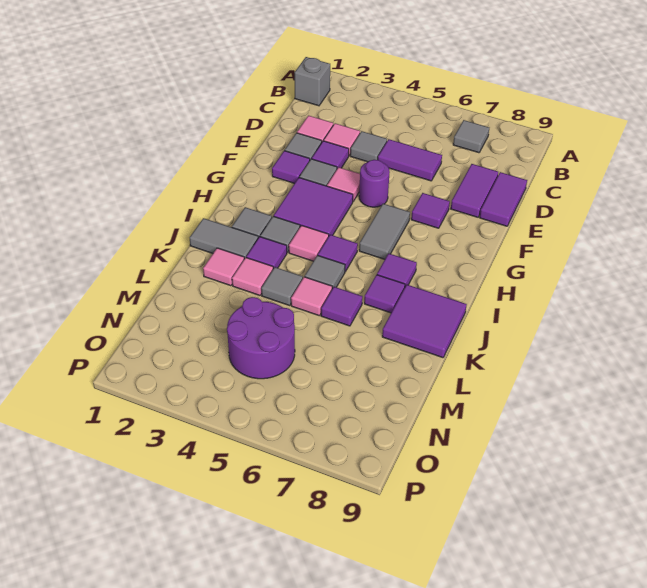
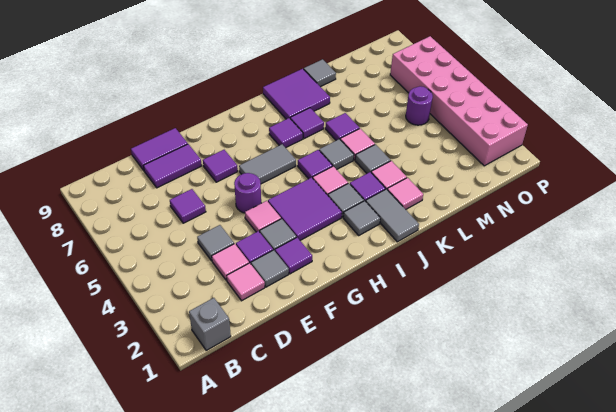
grey tile B7 level 1 -> grey tile L9 level 1
purple tile D5:D6 level 1 -> purple tile D6 level 1
purple round brick M4:N5 level 1 -> purple round brick N5 level 1
none -> pink brick O2:P7 level 1

